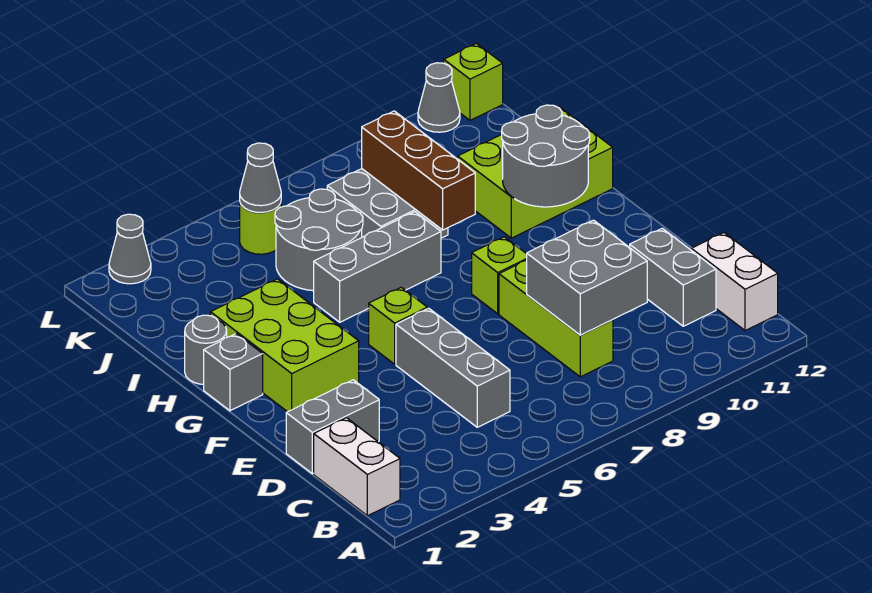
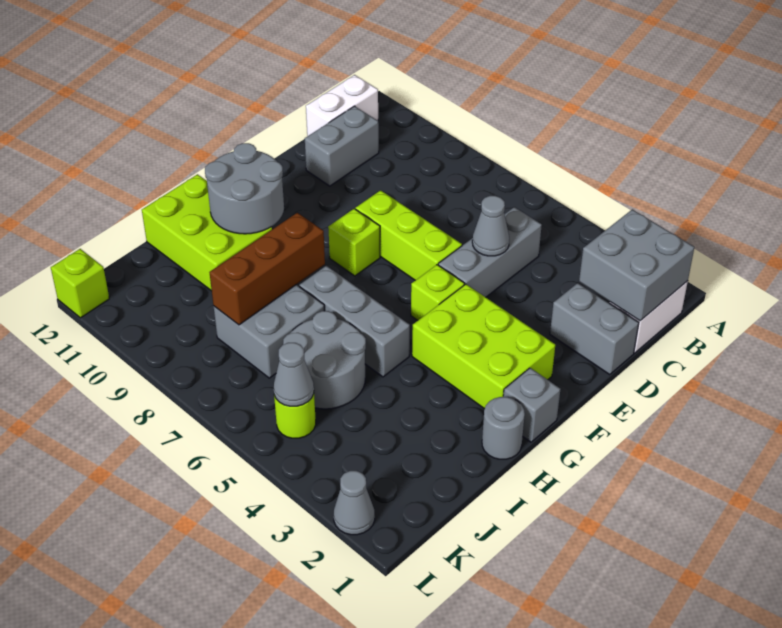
lime brick C8:E8 level 1 -> lime brick E6:E8 level 1
grey brick C8:D9 level 2 -> grey brick B1:C2 level 2
lime brick F2:H3 level 1 -> lime brick F2:G4 level 1
grey cone L11 level 1 -> grey cone D5 level 2

